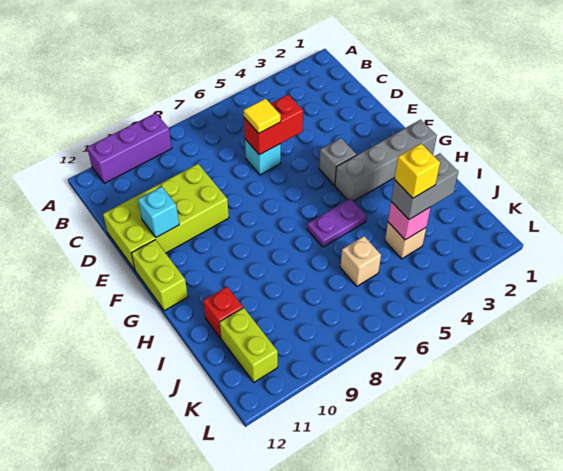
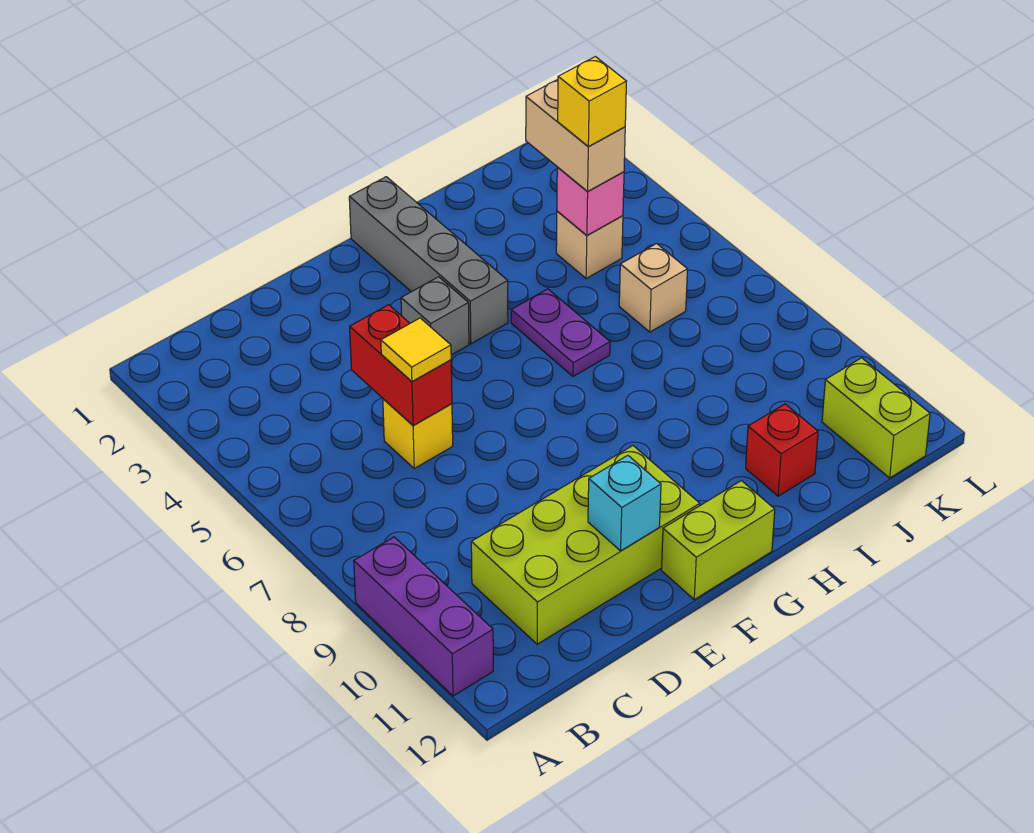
cyan brick D6 level 1 -> yellow brick D6 level 1
lime brick D9:E12 level 1 -> lime brick C10:F11 level 1
grey brick J3:J4 level 3 -> tan brick J3:J4 level 3
lime brick J11:K11 level 1 -> lime brick K11:K12 level 1

